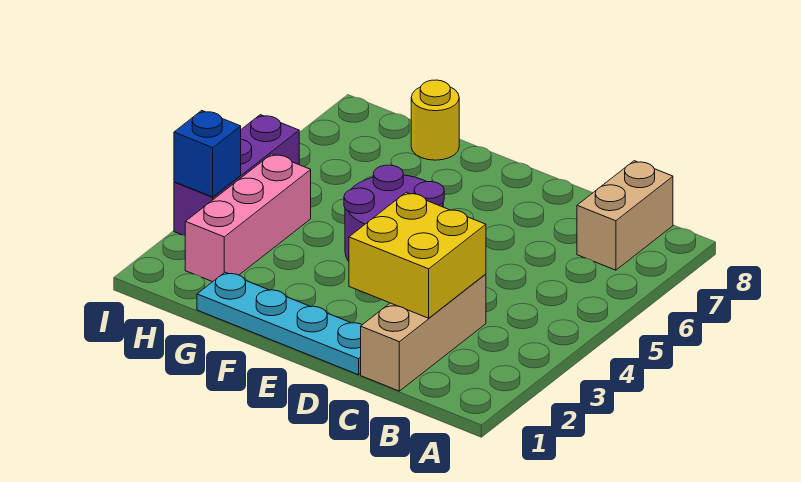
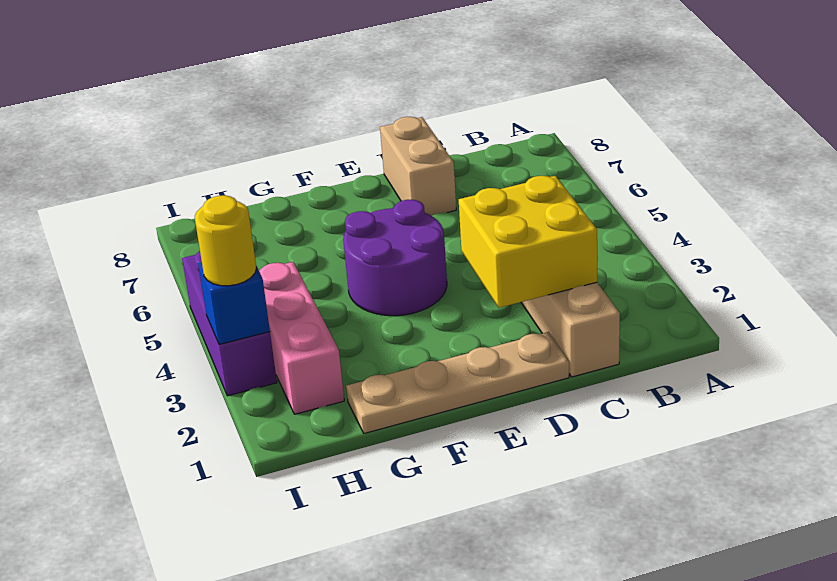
tan brick B7:B8 level 1 -> tan brick D7:D8 level 1
cyan plate D1:G1 level 1 -> tan plate D1:G1 level 1
yellow round brick G8 level 1 -> yellow round brick I3 level 3

